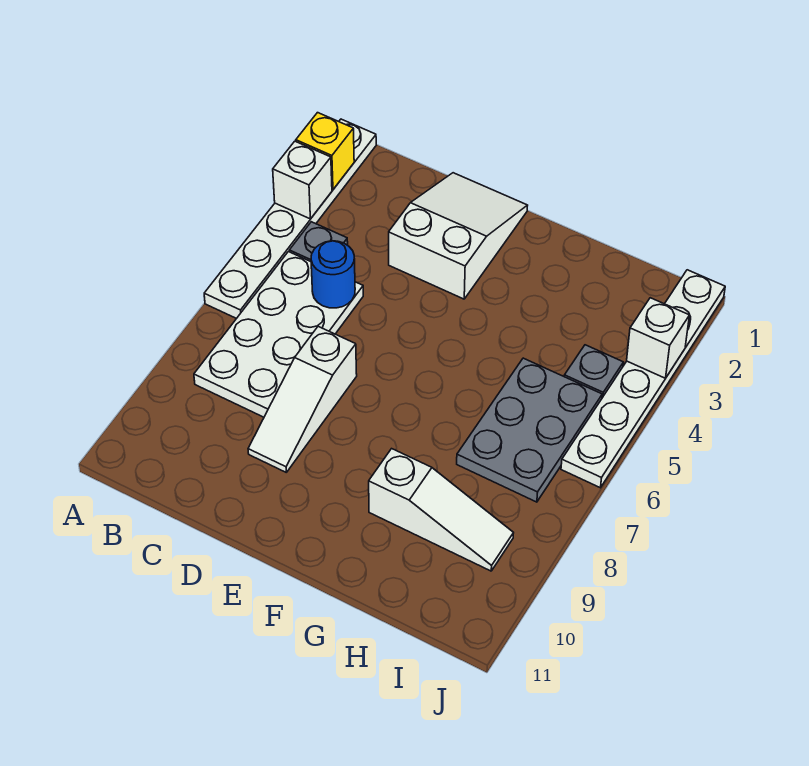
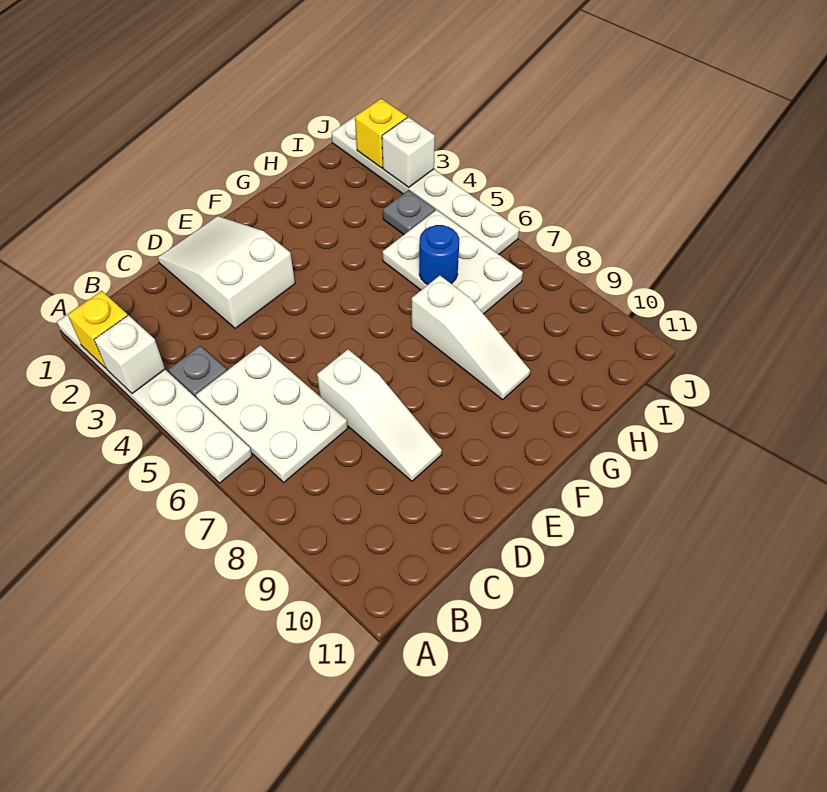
white plate B5:C8 level 1 -> white plate B5:C7 level 1
blue round brick C5 level 2 -> blue round brick H6 level 2
white slope G9:I9 level 1 top G -> white slope G7:G9 level 1 top 7
grey plate H5:I7 level 1 -> white plate H5:I7 level 1
none -> yellow brick J2 level 2

